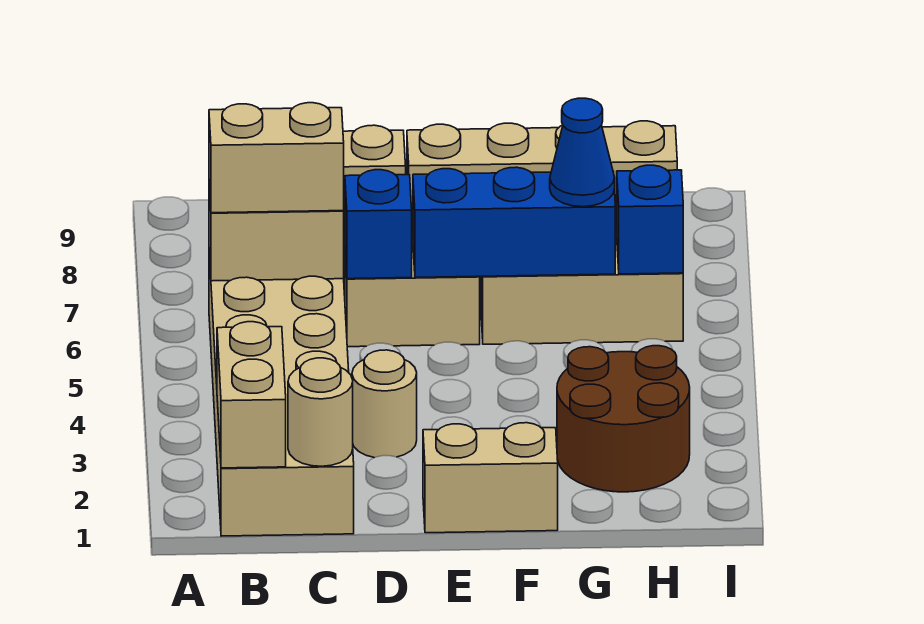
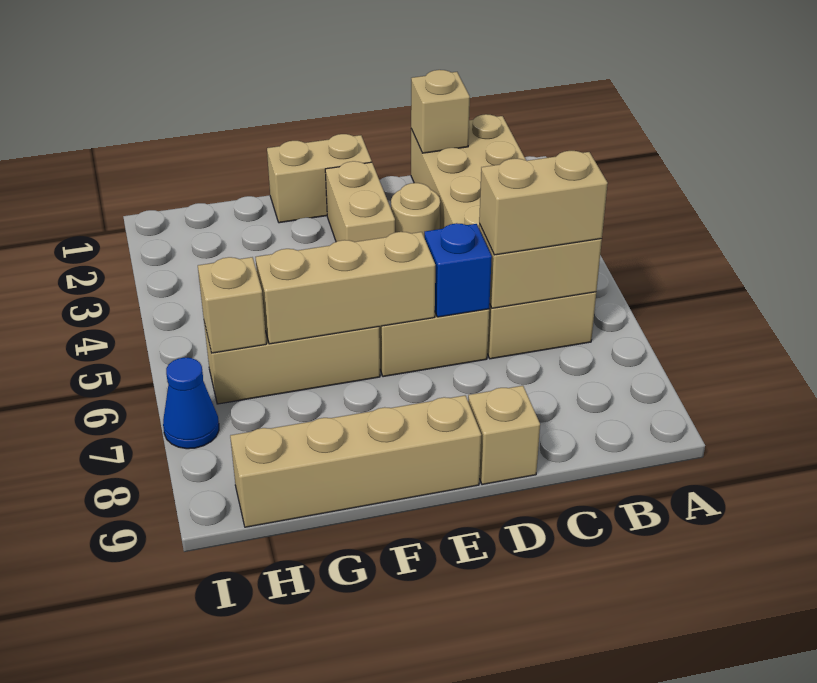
tan brick B1:B2 level 2 -> tan brick E2:E3 level 1
tan round brick C1 level 2 -> tan brick C1 level 2
blue brick E6:G6 level 2 -> tan brick E6:G6 level 2
brown round brick G2:H3 level 1 -> none
blue cone G6 level 3 -> blue cone I7 level 1
blue brick H6 level 2 -> tan brick H6 level 2

